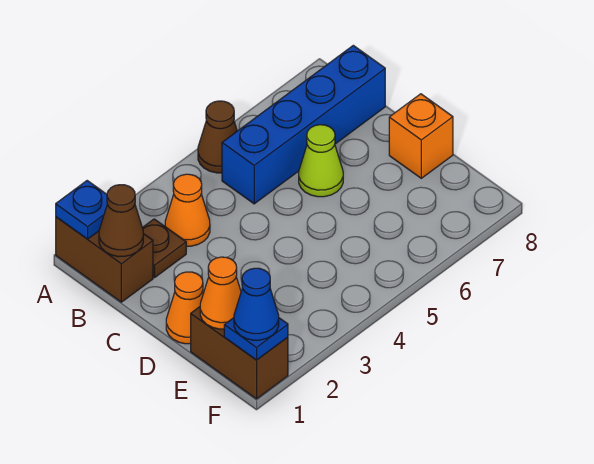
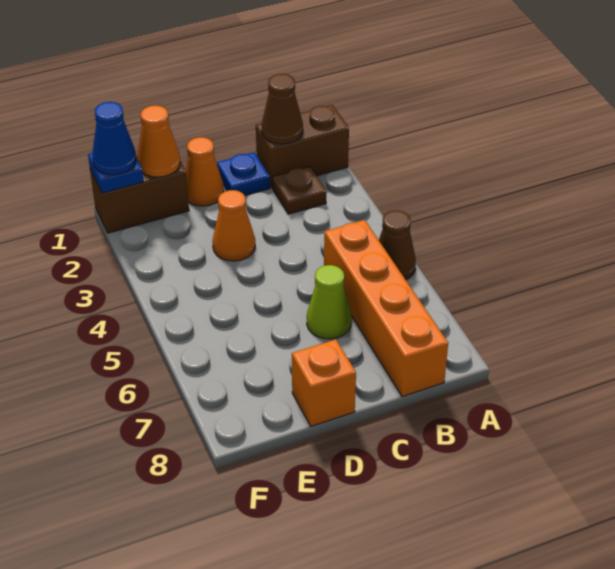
blue plate A1 level 2 -> blue plate C1 level 1
orange cone B3 level 1 -> orange cone D3 level 1
blue brick B5:B8 level 1 -> orange brick B5:B8 level 1

